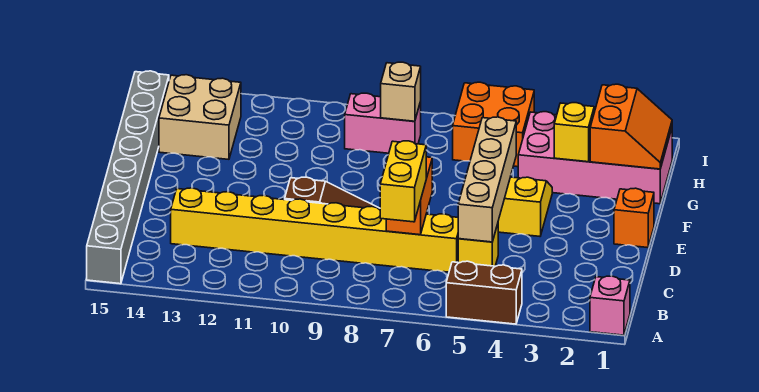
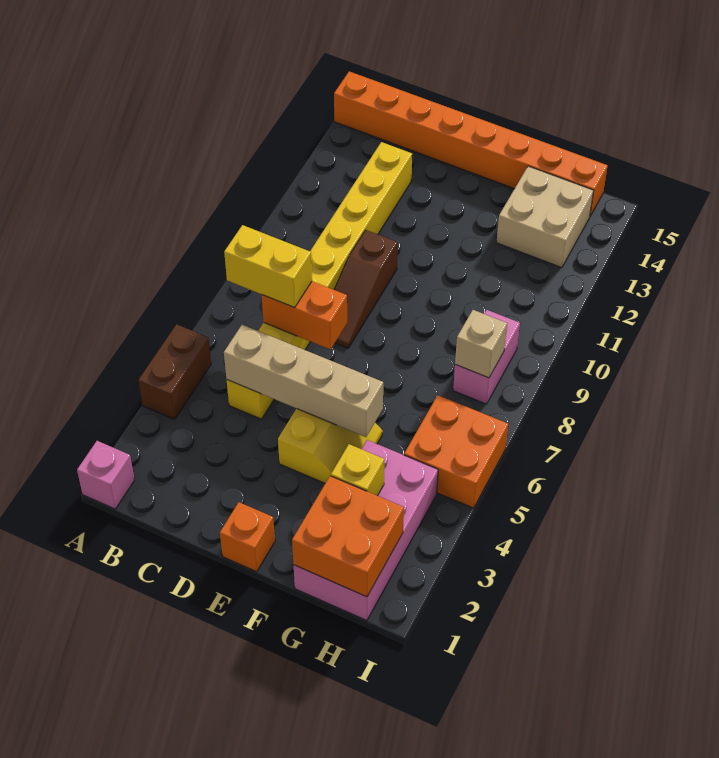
grey brick A15:H15 level 1 -> orange brick A15:H15 level 1
orange slope G1:H2 level 2 top 2 -> orange brick G1:H2 level 2

